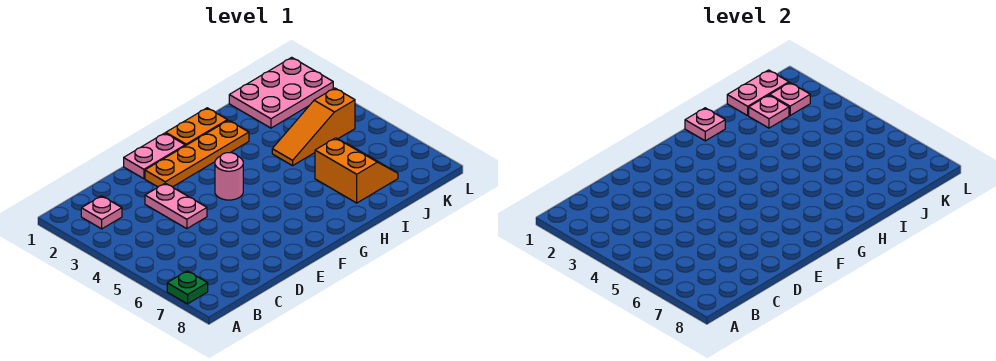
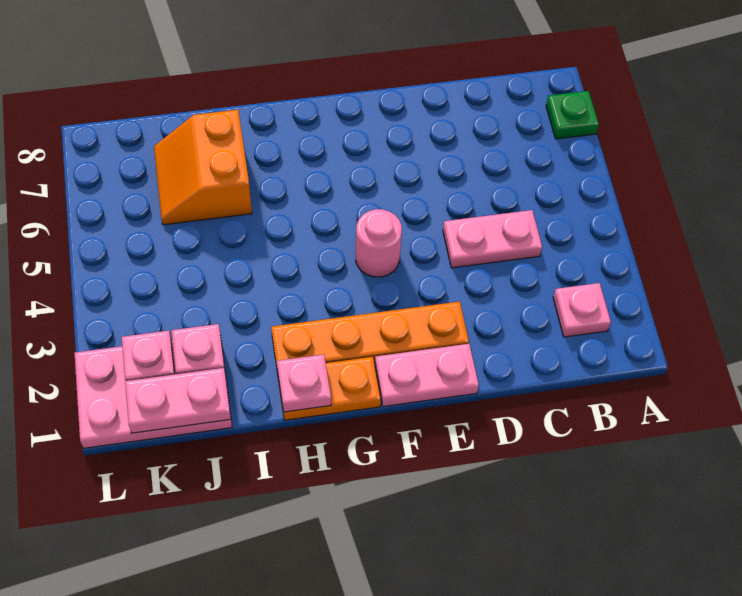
pink plate D3:D4 level 1 -> pink plate C4:D4 level 1
orange slope I4:K4 level 1 top K -> none

